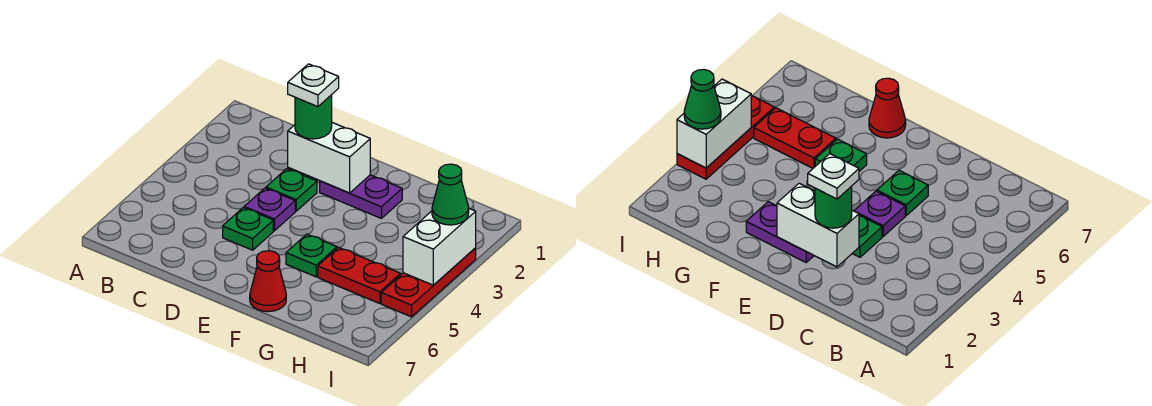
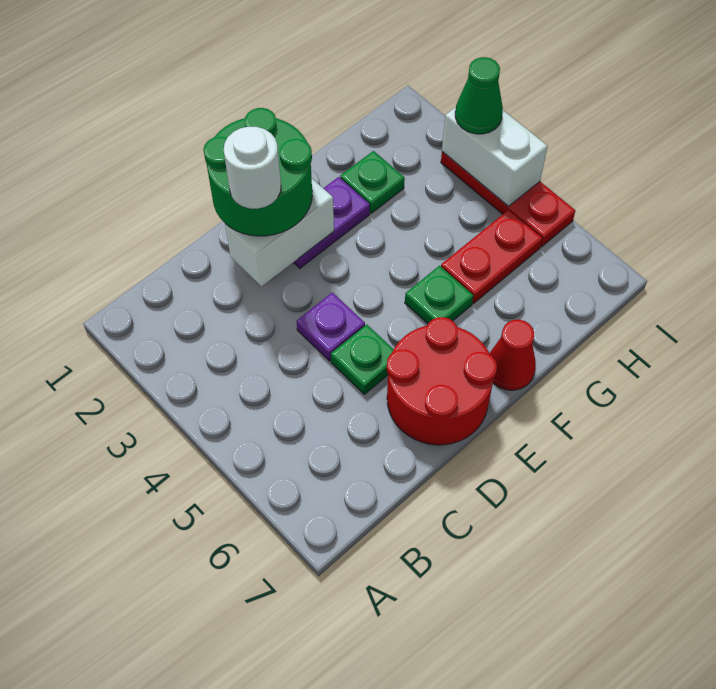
green round brick D2 level 3 -> green round brick D1:E2 level 3
white plate D2 level 4 -> white round brick D2 level 4
green plate D3 level 1 -> green plate G2 level 1
none -> red round brick D6:E7 level 1

